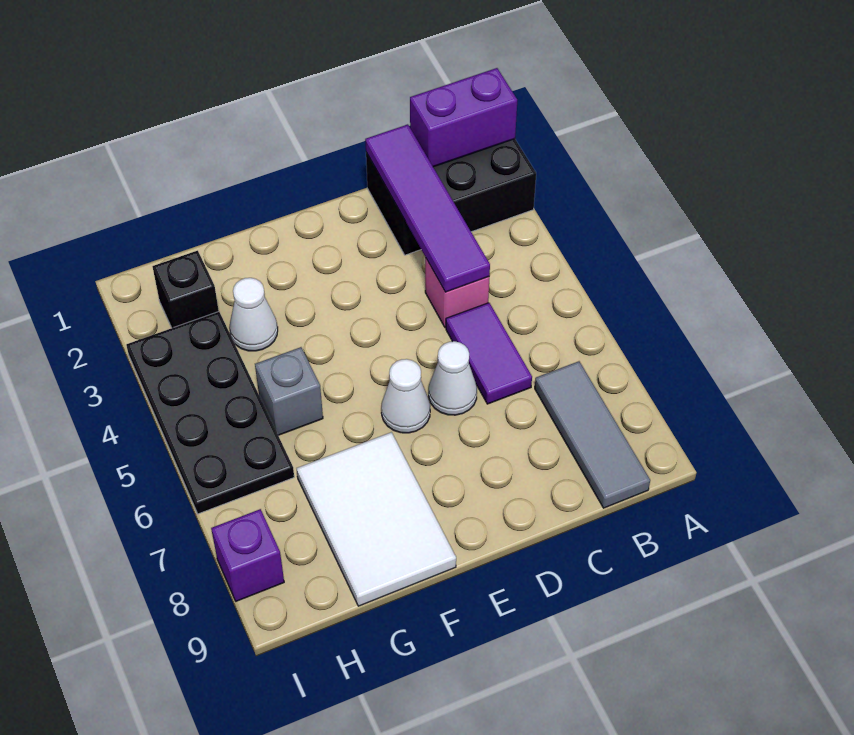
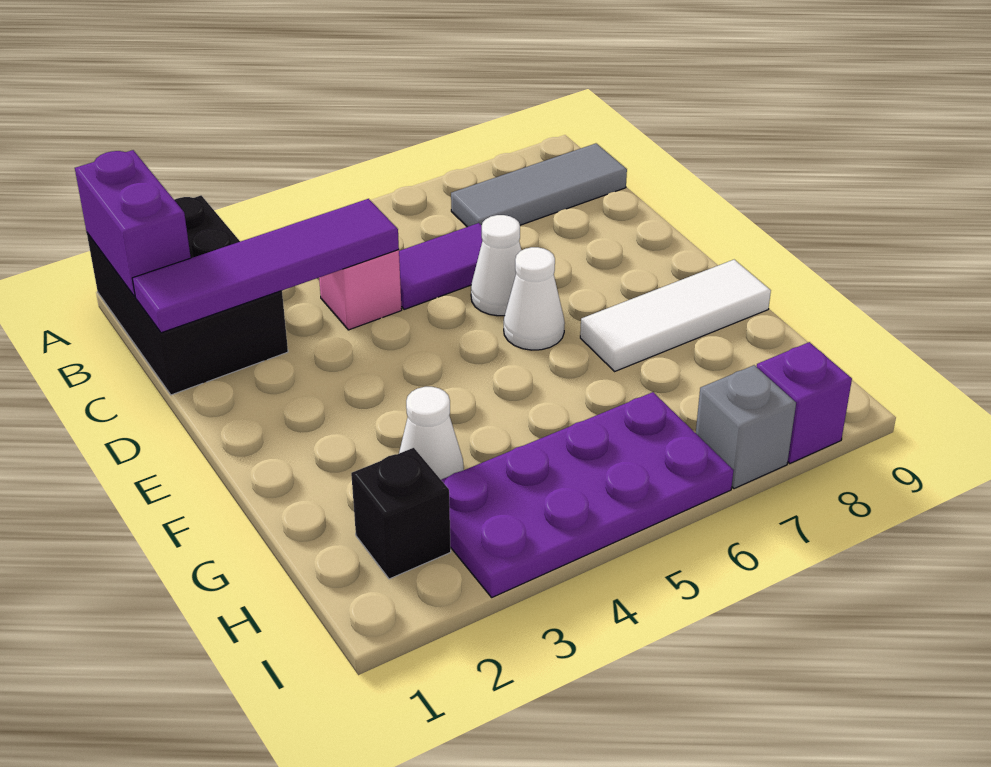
white tile F7:G9 level 1 -> white tile F7:F9 level 1
grey brick G5 level 1 -> grey brick I7 level 1
black plate H3:I6 level 1 -> purple plate H3:I6 level 1

